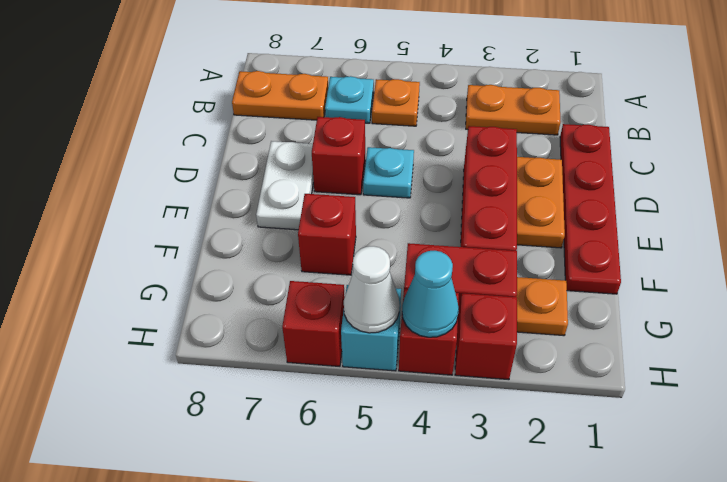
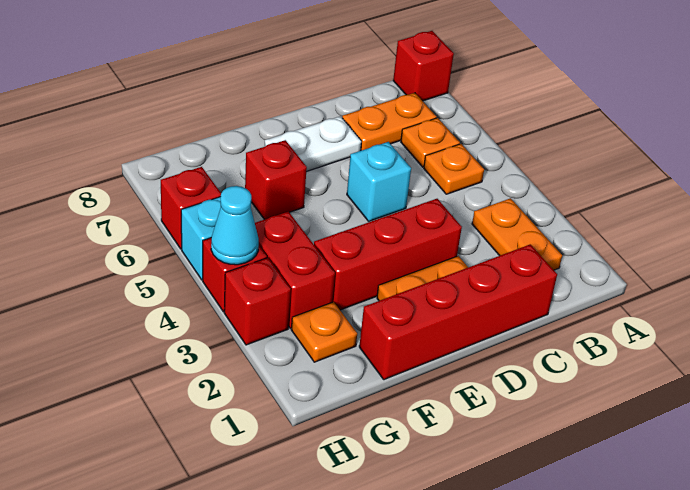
cyan plate B6 level 1 -> orange plate B6 level 1
orange plate B7:B8 level 1 -> orange plate B7:C7 level 1
red plate C1:F1 level 1 -> red brick C1:F1 level 1
cyan plate D5 level 1 -> cyan brick D5 level 1
red brick D6 level 1 -> red brick A8 level 1
white cone H5 level 2 -> none

